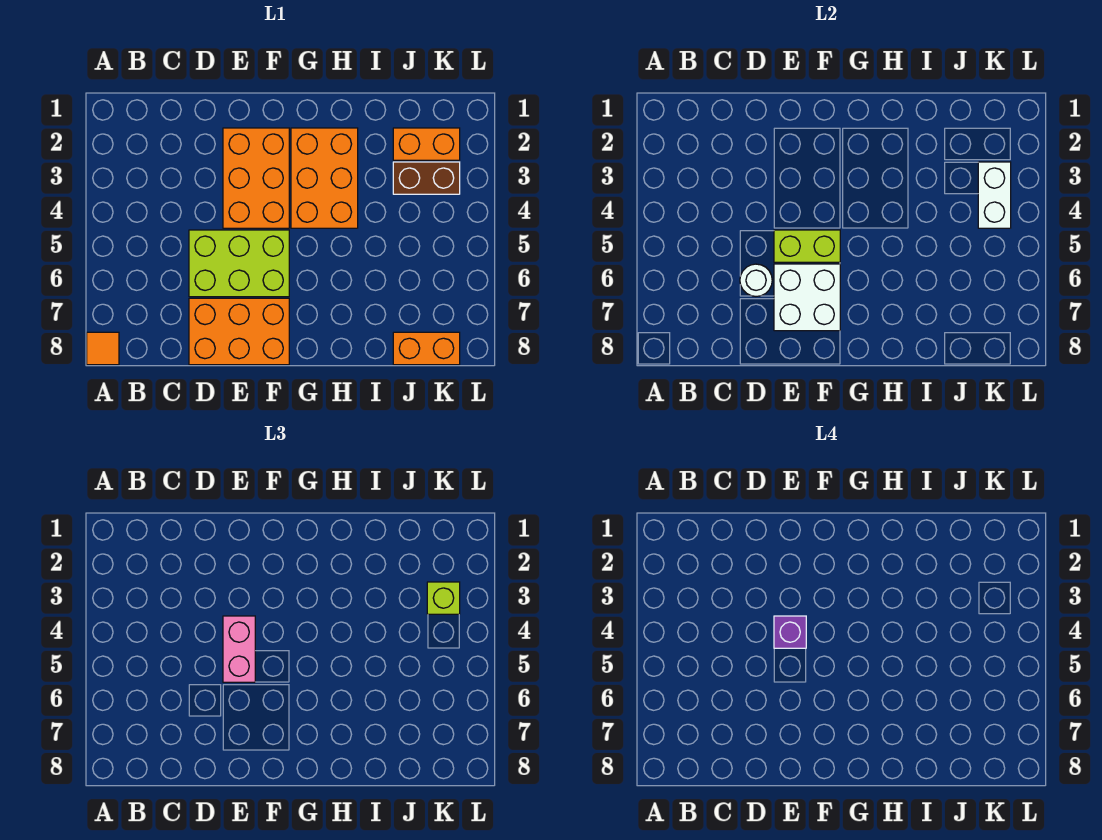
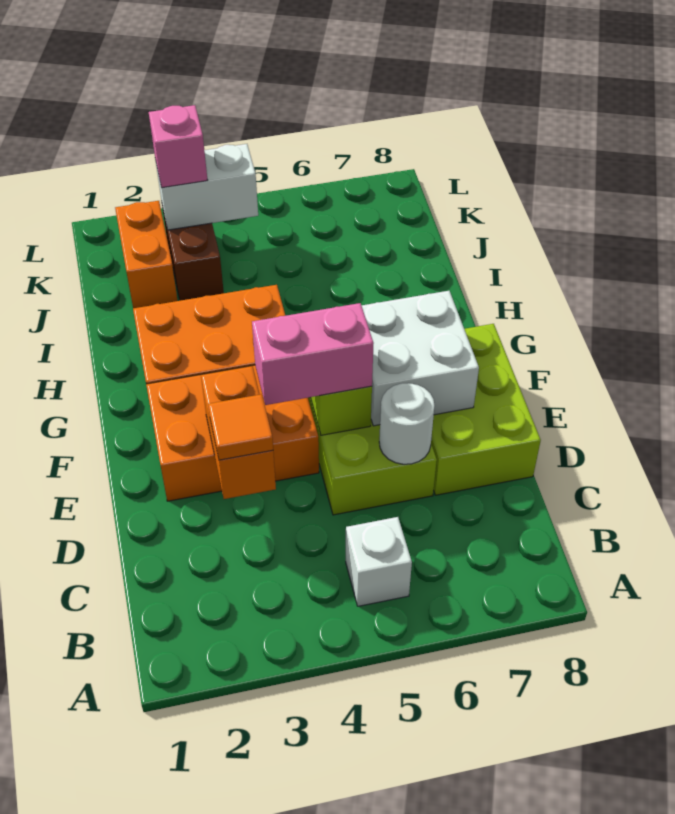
orange tile A8 level 1 -> orange tile D3 level 3
none -> white brick B5 level 1
orange brick D7:F8 level 1 -> lime brick D7:F8 level 1
purple brick E4 level 4 -> none
orange brick J8:K8 level 1 -> orange brick D3:E3 level 2
lime brick K3 level 3 -> pink brick K3 level 3

